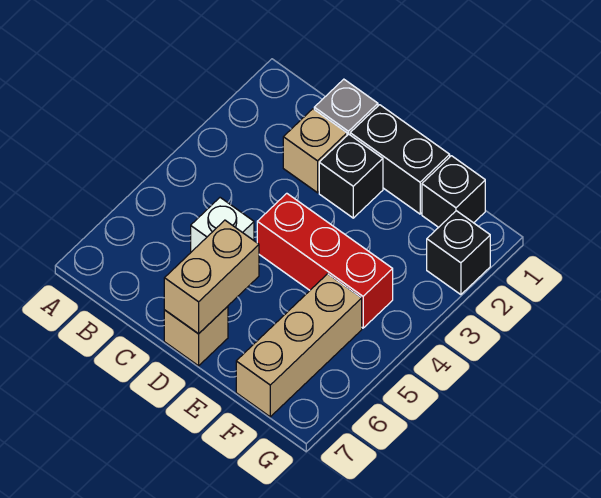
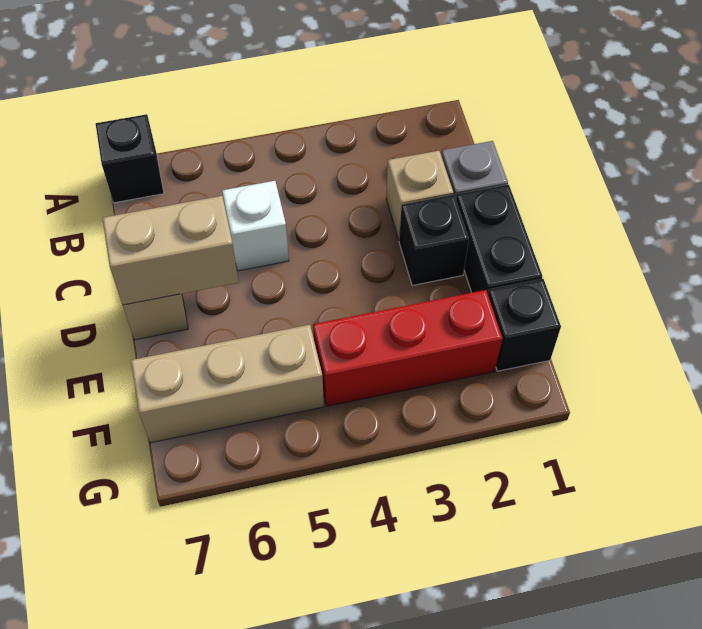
red brick D4:F4 level 1 -> red brick F2:F4 level 1
black brick G2 level 1 -> black brick A7 level 1

